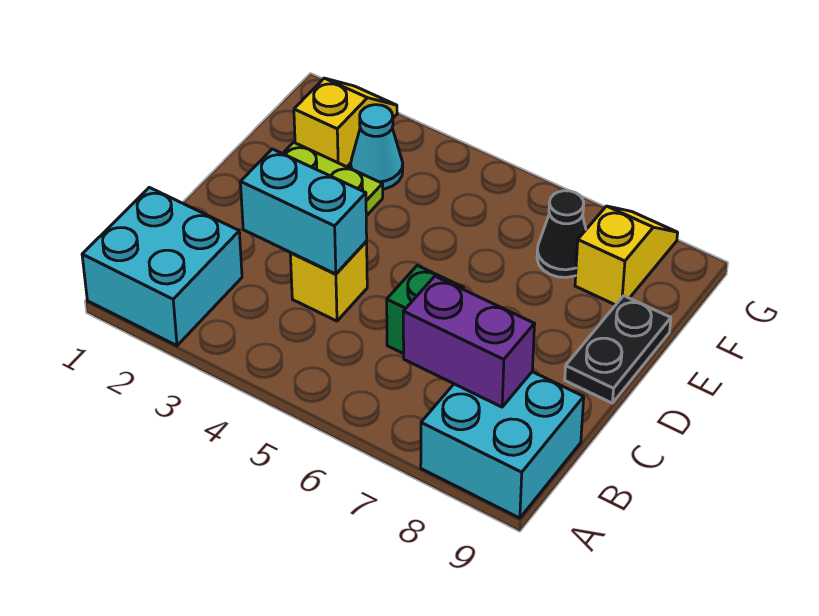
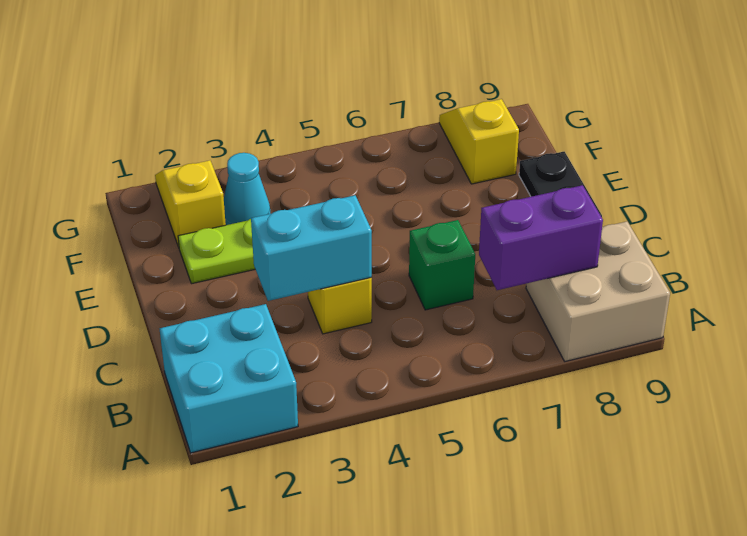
cyan brick A8:B9 level 1 -> tan brick A8:B9 level 1
black cone F7 level 1 -> none

